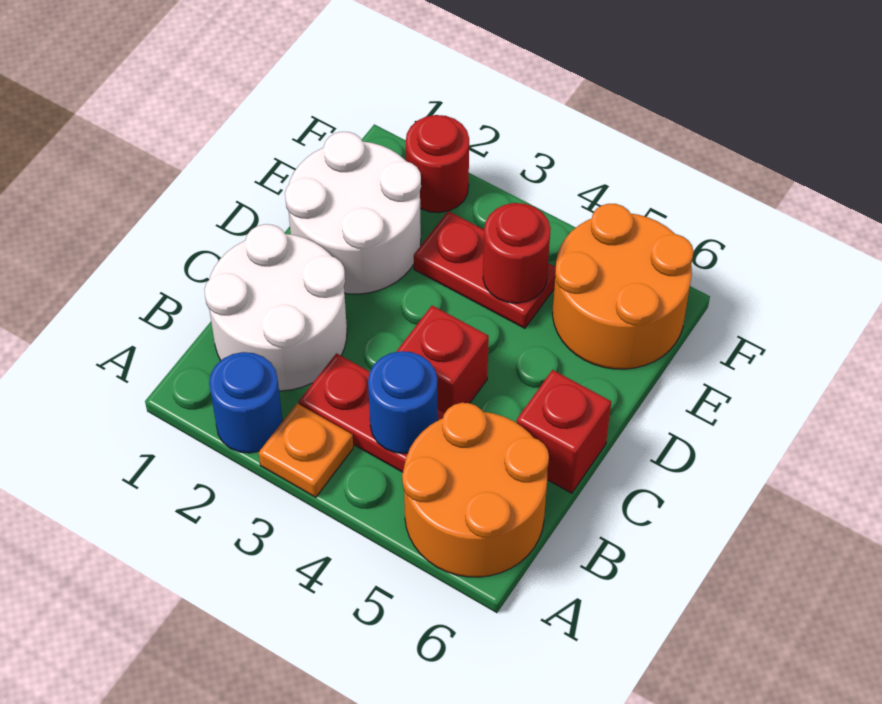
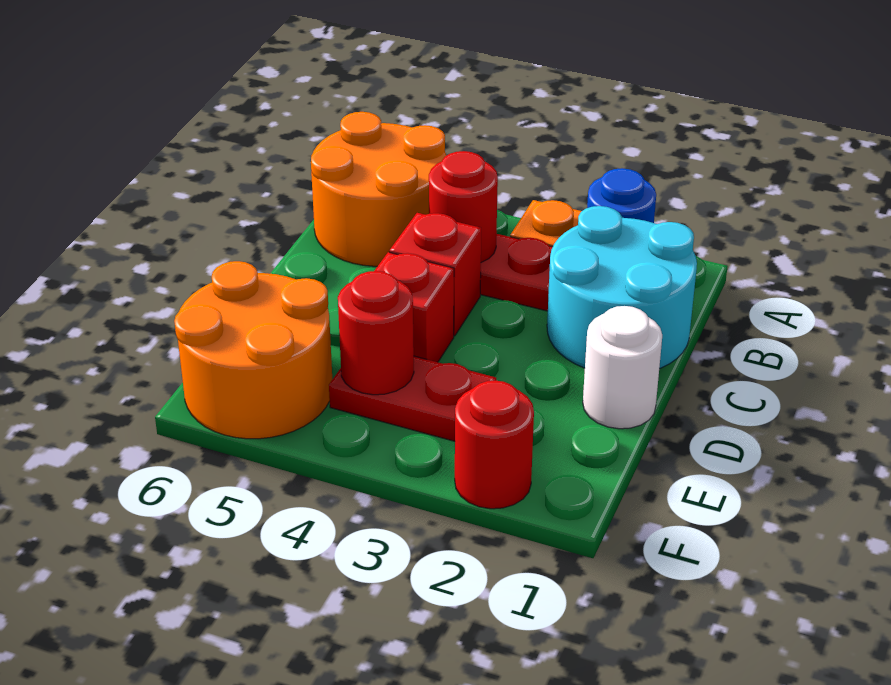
white round brick B1:C2 level 1 -> cyan round brick B1:C2 level 1
blue round brick B4 level 2 -> red round brick B4 level 2
red brick C6 level 1 -> red brick D4 level 1
white round brick D1:E2 level 1 -> white round brick D1 level 1

